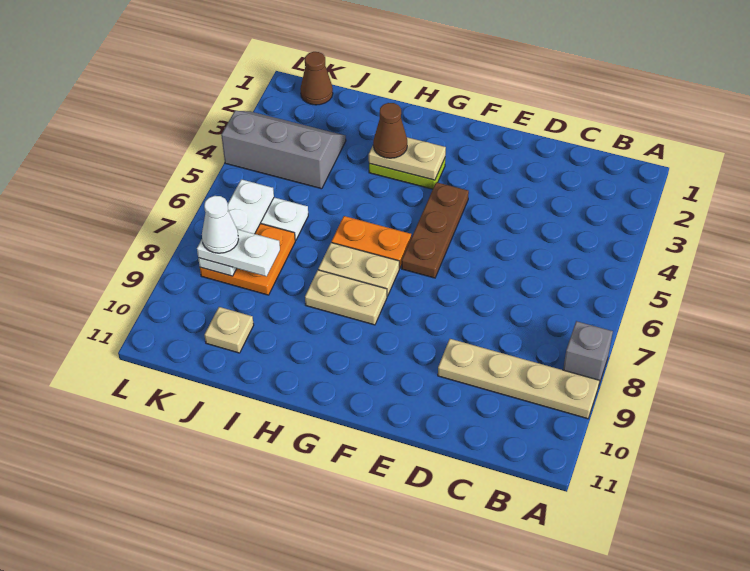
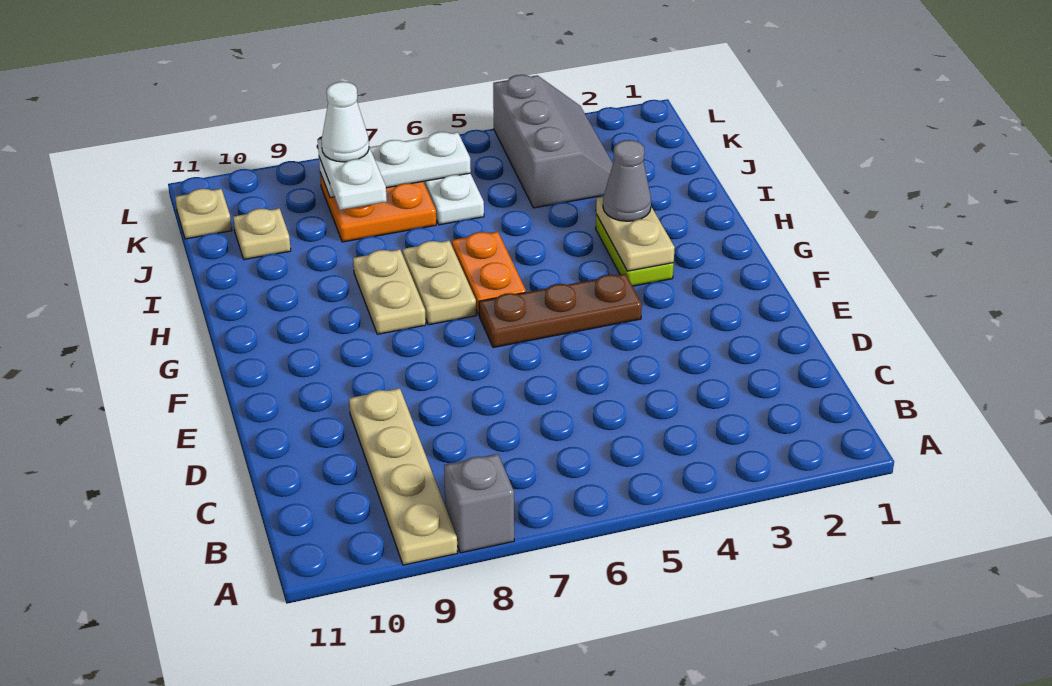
brown cone H3 level 3 -> grey cone H3 level 3
brown cone K1 level 1 -> none
none -> tan plate K11 level 1

